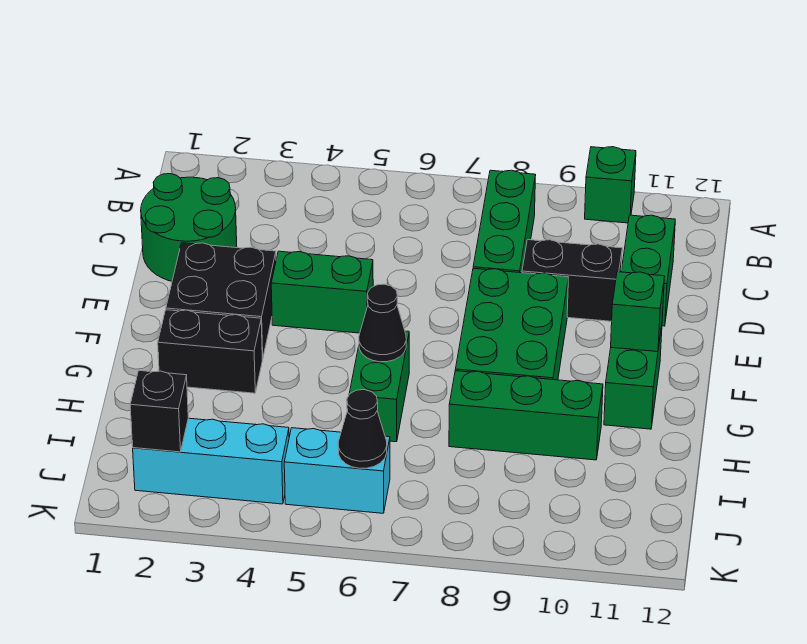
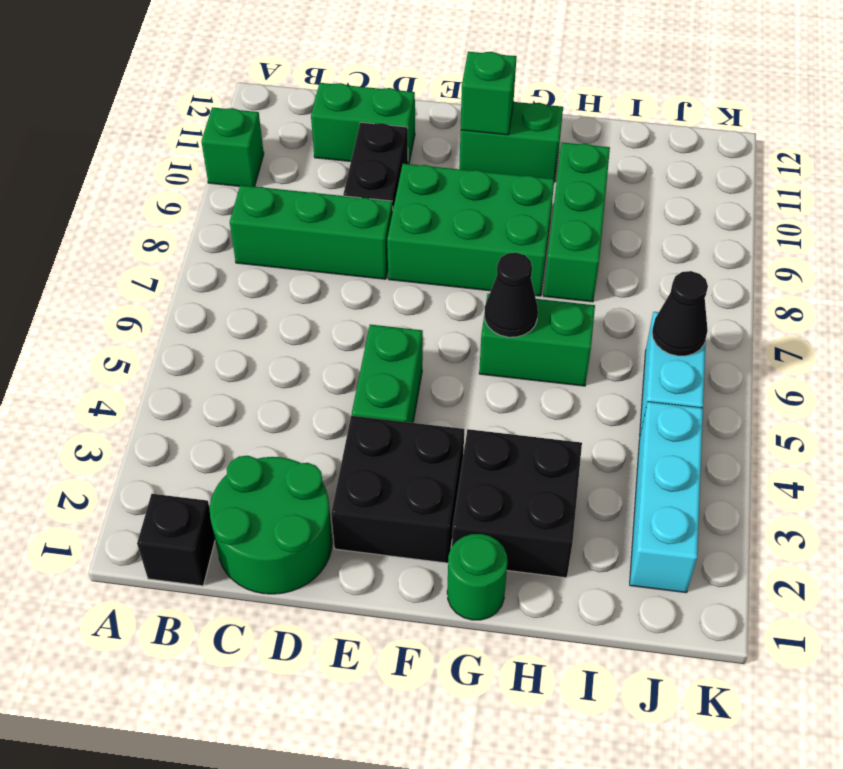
none -> green round brick G1 level 1
black brick G2:G3 level 1 -> black brick G2:H3 level 1
black brick J2 level 2 -> black brick B1 level 1

